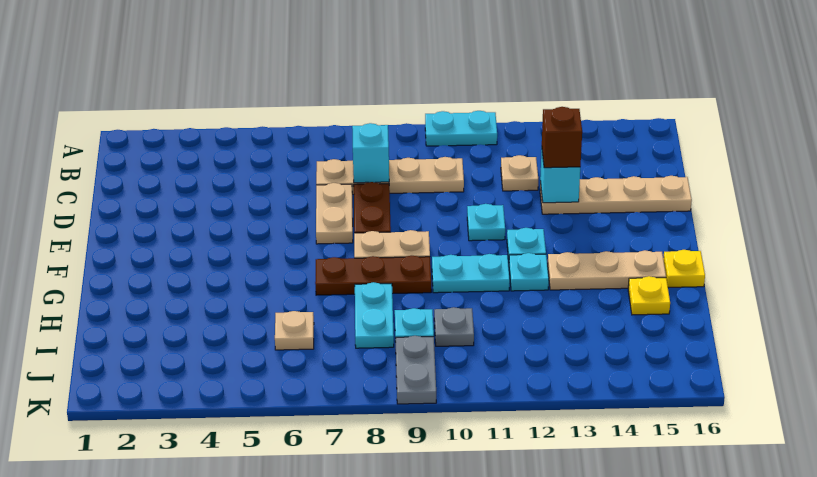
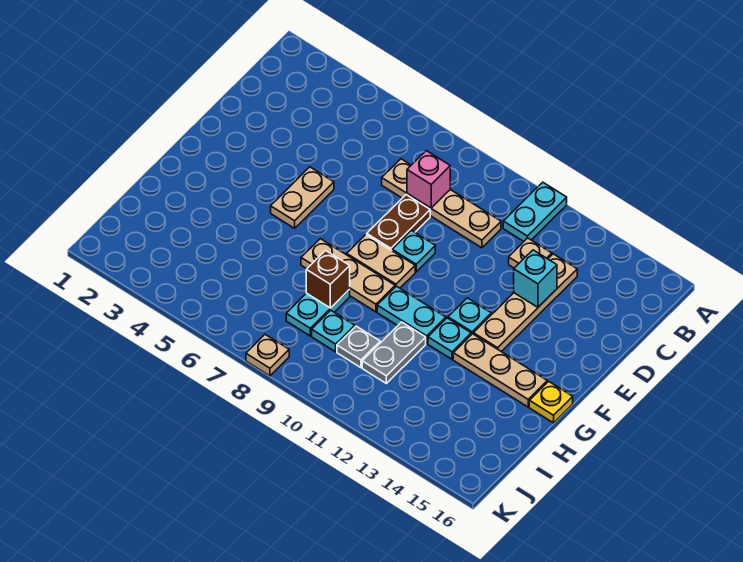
cyan plate A10:A11 level 1 -> cyan plate A11:B11 level 1
cyan brick C8 level 2 -> pink brick C8 level 2
tan plate D7:E7 level 1 -> tan plate E5:F5 level 1
tan plate D13:D16 level 1 -> tan plate C13:F13 level 1
brown brick D13 level 3 -> brown brick H8 level 2
cyan plate E11 level 1 -> cyan plate E9 level 1
brown plate G7:G9 level 1 -> tan plate G7:G9 level 1
yellow plate H15 level 1 -> none
tan plate I6 level 1 -> tan plate K8 level 1
grey plate J9:K9 level 1 -> grey plate H11:I11 level 1

